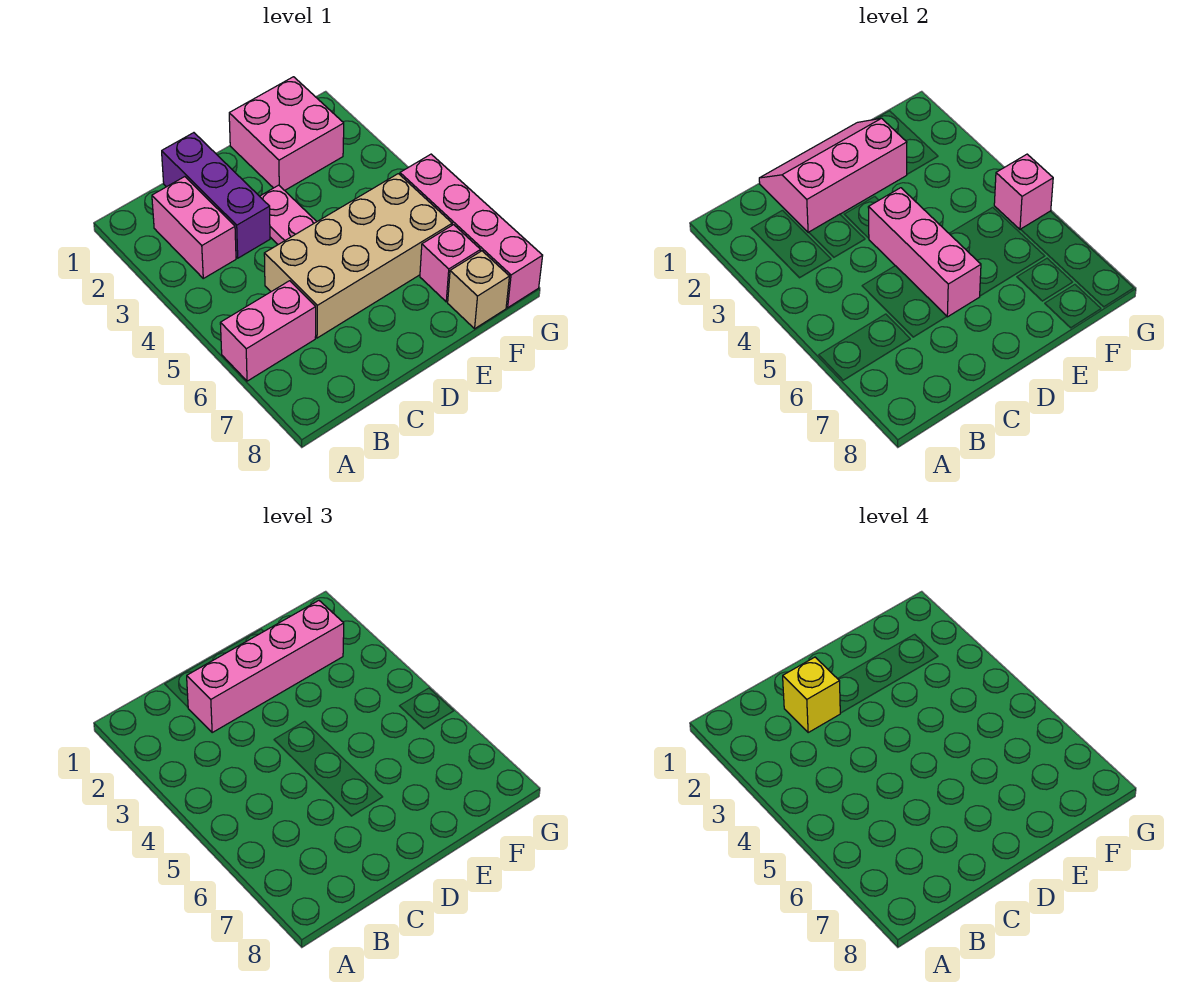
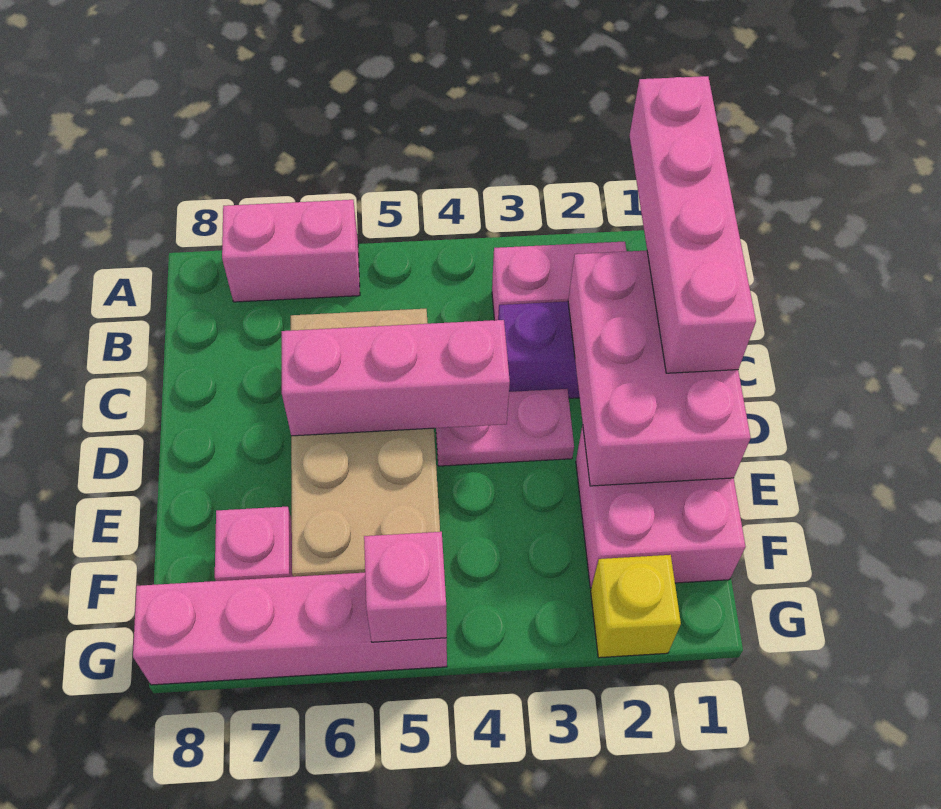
pink brick A6:B6 level 1 -> pink brick A6:A7 level 1
pink slope C1:E2 level 2 top 2 -> pink brick C1:E2 level 2
pink brick C2:F2 level 3 -> pink brick A1:D1 level 3
yellow brick C2 level 4 -> yellow brick G2 level 1
tan brick F8 level 1 -> none

